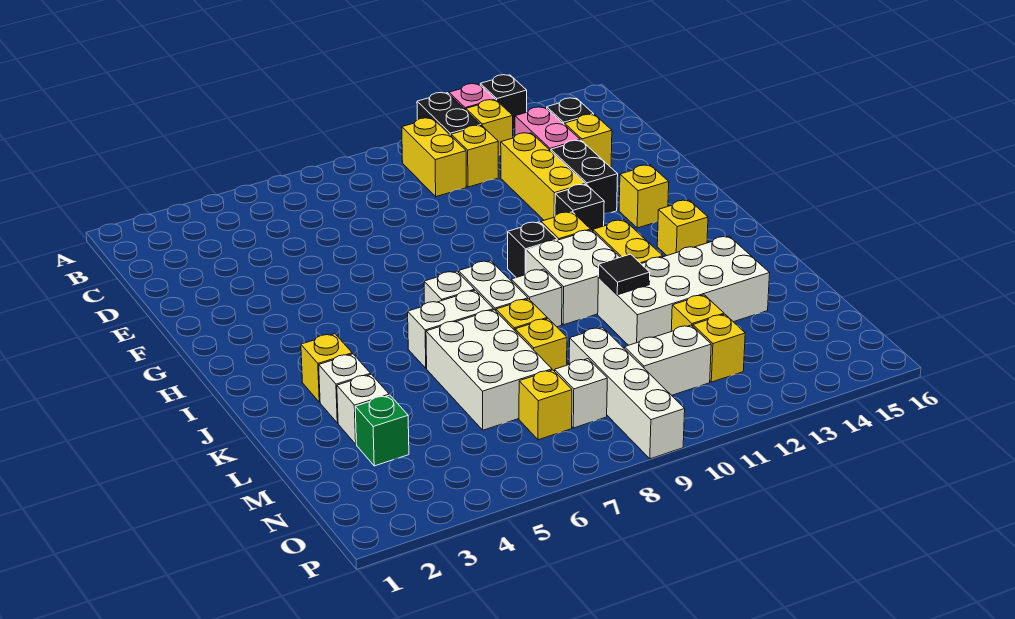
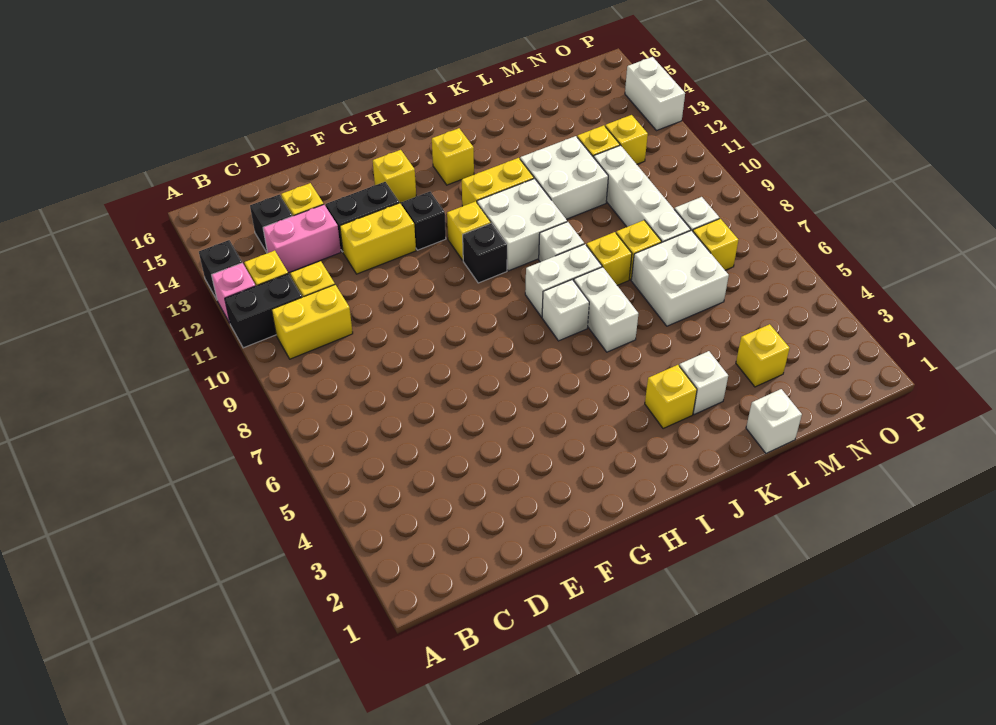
yellow brick D12:F12 level 1 -> yellow brick E12:F12 level 1
white brick K6:M7 level 1 -> white brick L6:M7 level 1
white brick K11:L14 level 1 -> white brick K11:L12 level 1
black tile K11 level 2 -> none
white brick L3 level 1 -> white brick L1 level 1
green brick M3 level 1 -> yellow brick M3 level 1
white brick M9:P9 level 1 -> white brick M8:M11 level 1
white brick N10:N11 level 1 -> white brick P13:P14 level 1

